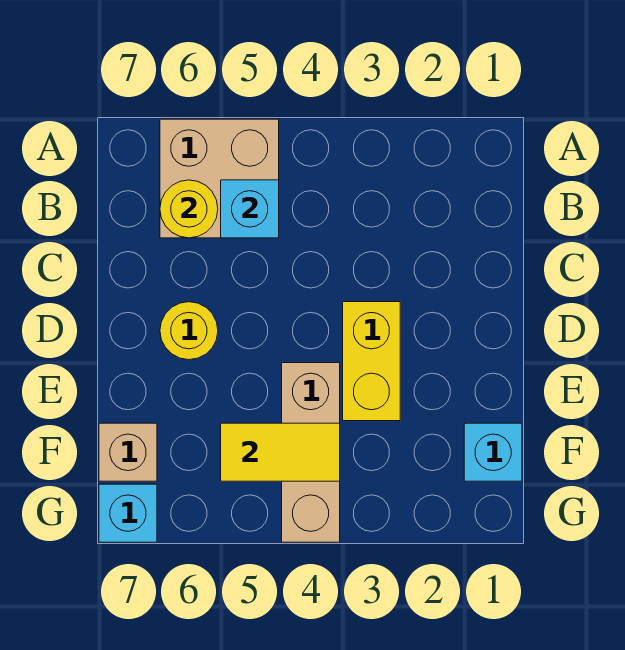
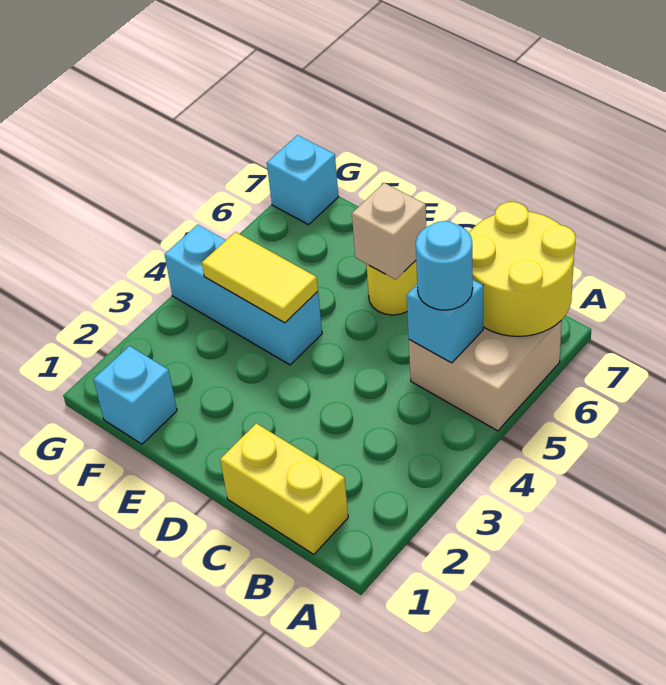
none -> cyan round brick B5 level 3
yellow round brick B6 level 2 -> yellow round brick A6:B7 level 2
yellow brick D3:E3 level 1 -> yellow brick B1:C1 level 1
tan brick E4:G4 level 1 -> cyan brick E4:G4 level 1
yellow tile F4:F5 level 2 -> yellow tile E4:F4 level 2
tan brick F7 level 1 -> tan brick D6 level 2

